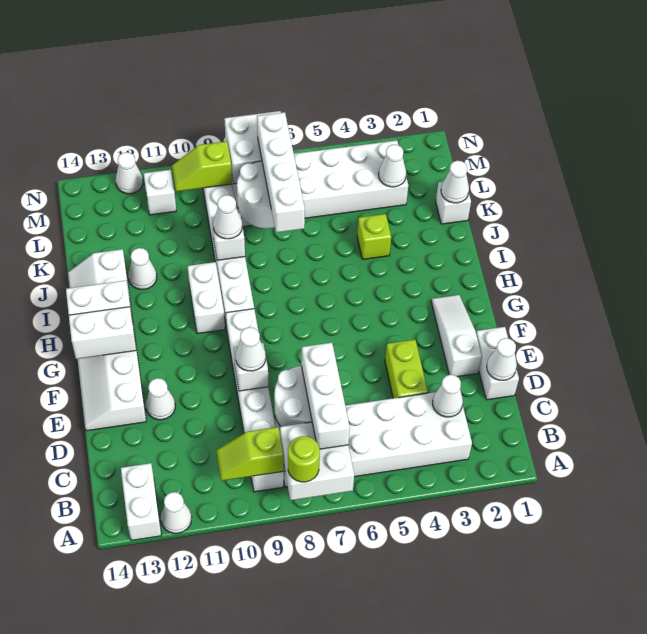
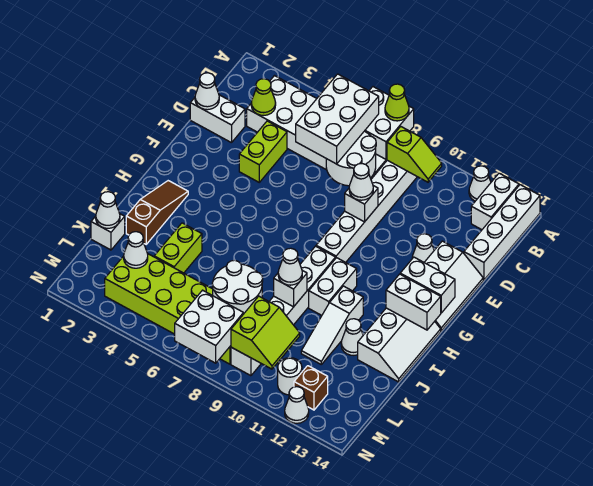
lime round brick A8 level 3 -> lime cone A8 level 3
white brick B7:D7 level 3 -> white brick B6:D7 level 3
white cone C3 level 2 -> lime cone C3 level 2
white brick D1:E1 level 1 -> white brick D1:D2 level 1
white slope E2:G2 level 1 top E -> white slope I11:K11 level 1 top I
none -> brown slope H2:J2 level 1 top J
lime brick J4 level 1 -> lime brick J4:K4 level 1
white brick J7:M7 level 3 -> white brick A14:D14 level 1
white brick L3:M8 level 1 -> lime brick L3:M8 level 1
lime slope M9:M10 level 2 top 9 -> lime slope L9:M10 level 2 top 9
white brick M11 level 1 -> white round brick M11 level 1
none -> brown brick M12 level 1

